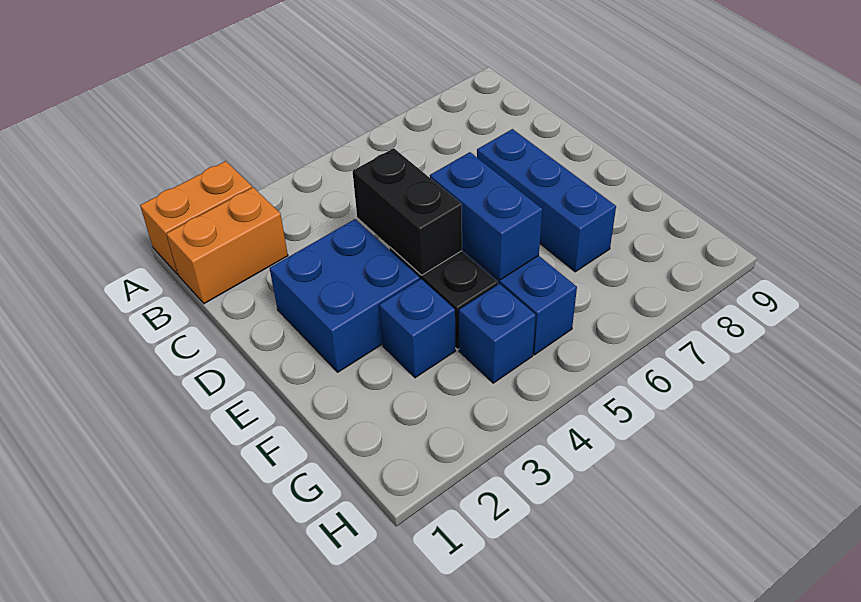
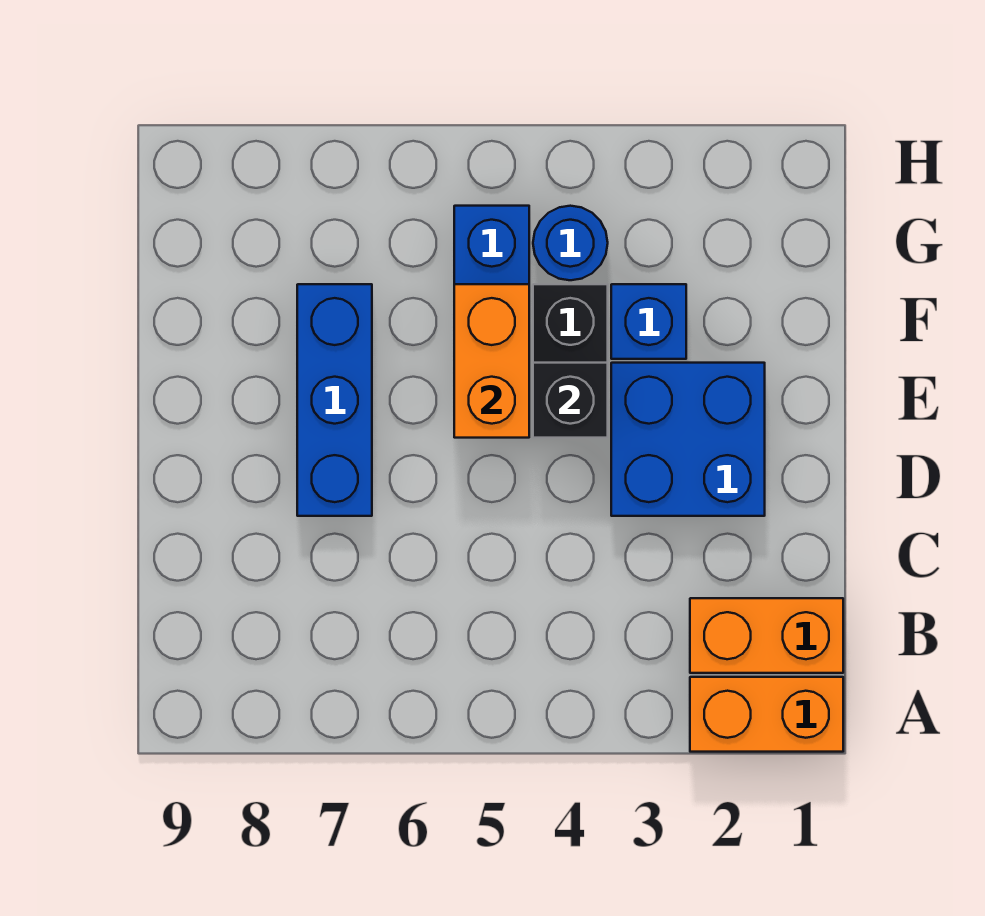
black brick D4:E4 level 2 -> black brick E4 level 2
blue brick E5:F5 level 2 -> orange brick E5:F5 level 2
blue brick G4 level 1 -> blue round brick G4 level 1

